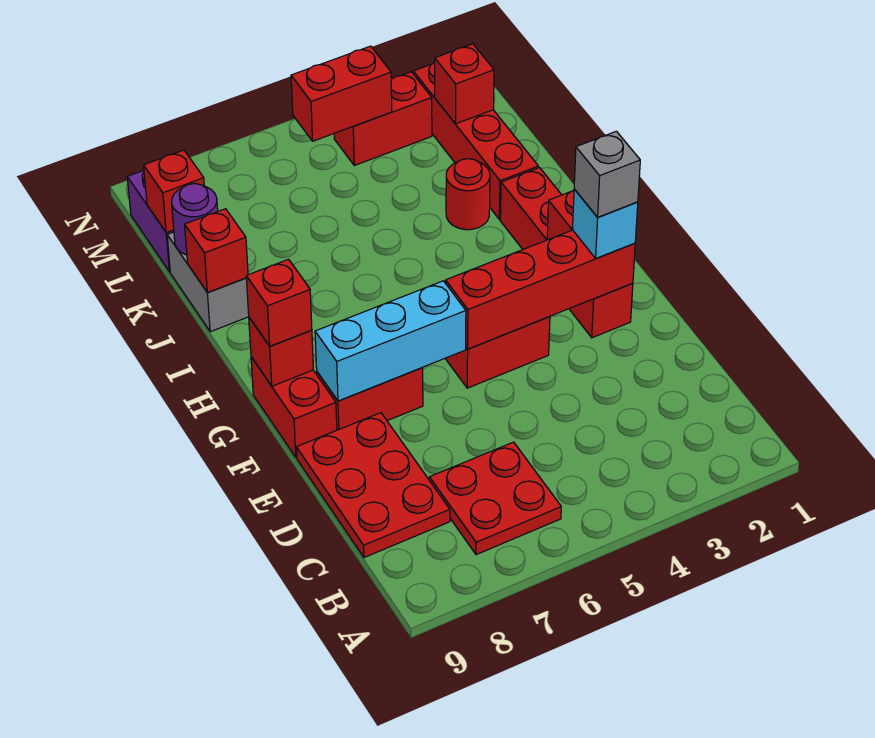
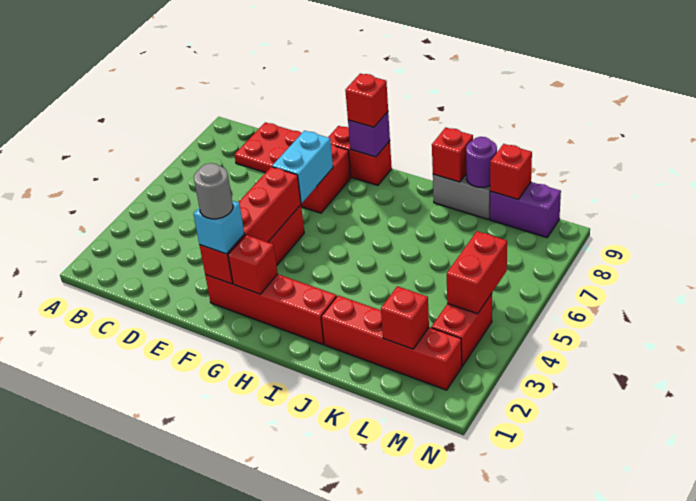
red plate B6:C7 level 1 -> none
grey brick F2 level 4 -> grey round brick F2 level 4
cyan brick F6:F8 level 2 -> cyan brick F6:F7 level 2
red brick G9 level 2 -> purple brick G9 level 2
red round brick J3 level 1 -> none

